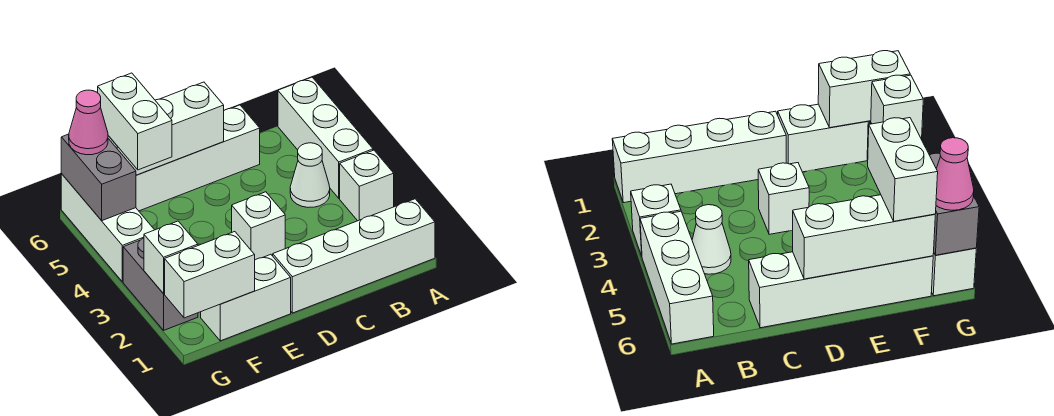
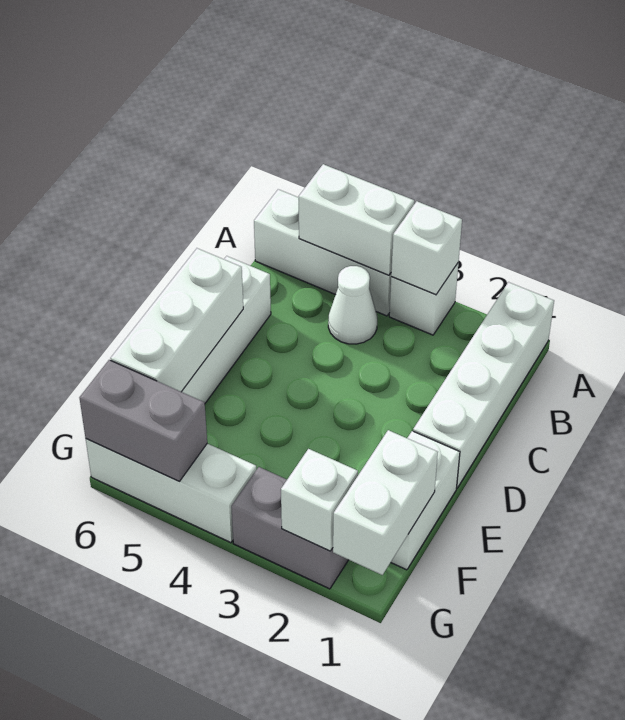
white brick D3 level 1 -> white brick A3 level 2
white brick F5:F6 level 3 -> white brick A4:A5 level 2
pink cone G6 level 3 -> none

